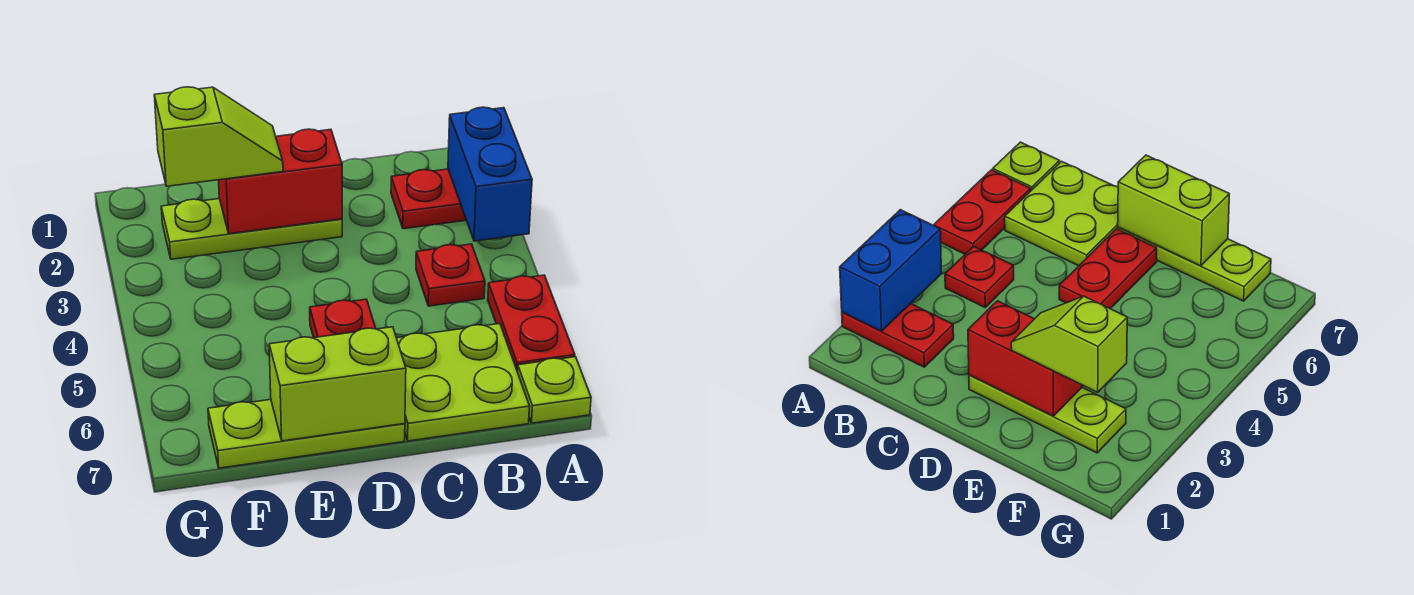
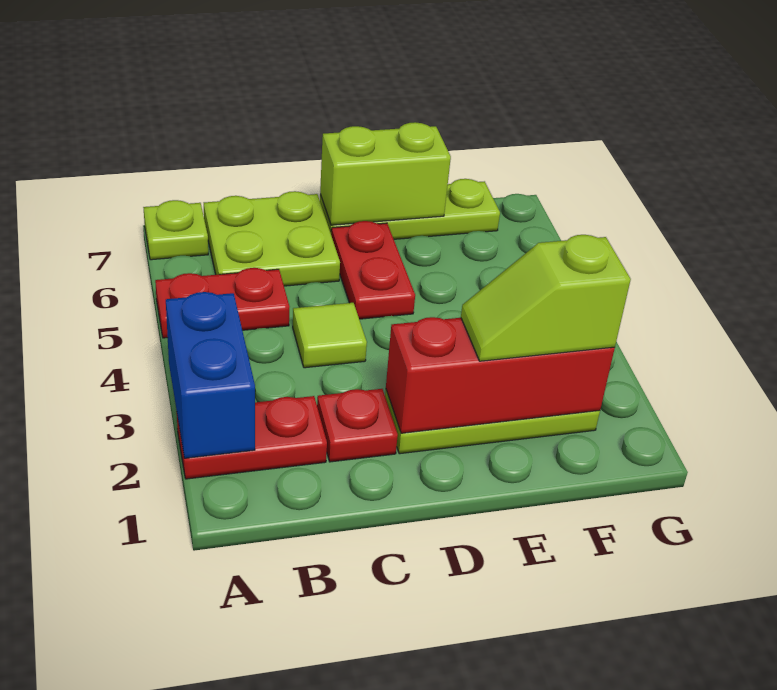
red plate A5:A6 level 1 -> red plate A5:B5 level 1
red plate B4 level 1 -> red plate C2 level 1
none -> lime tile C4 level 1
red brick D2:E2 level 2 -> red brick D2:F2 level 2

